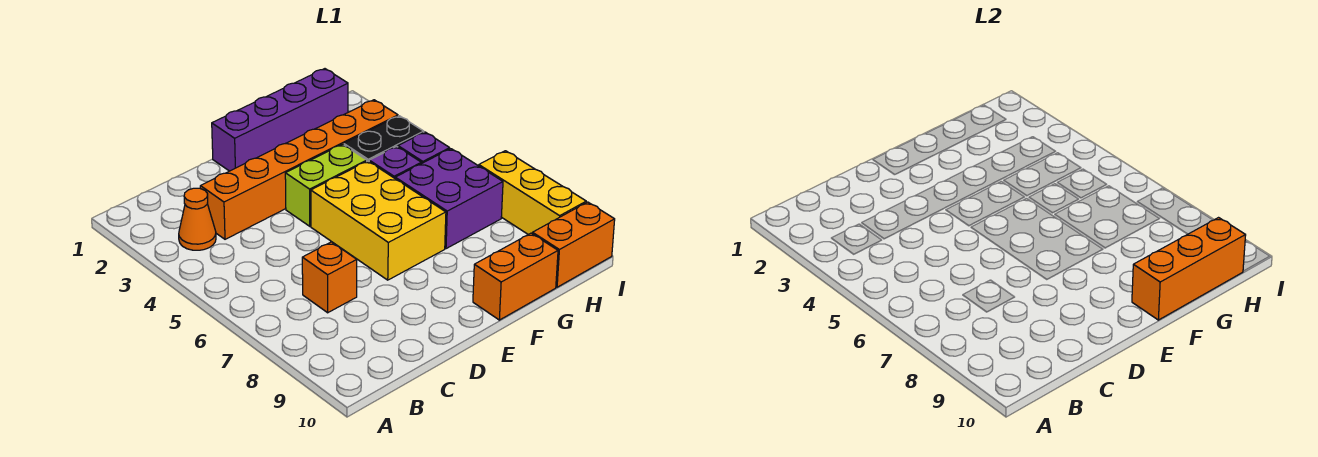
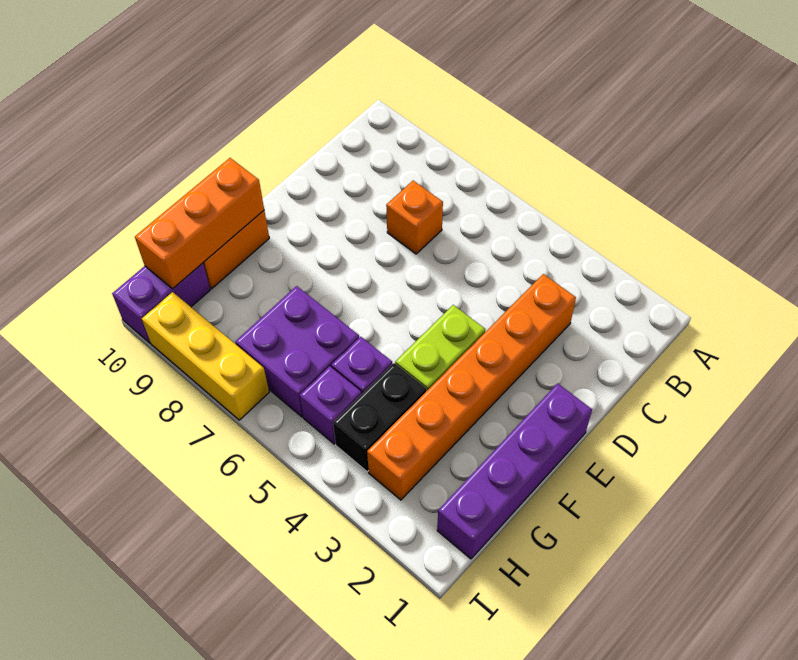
orange cone B3 level 1 -> none
yellow brick E5:F7 level 1 -> none
orange brick H10:I10 level 1 -> purple brick H10:I10 level 1

